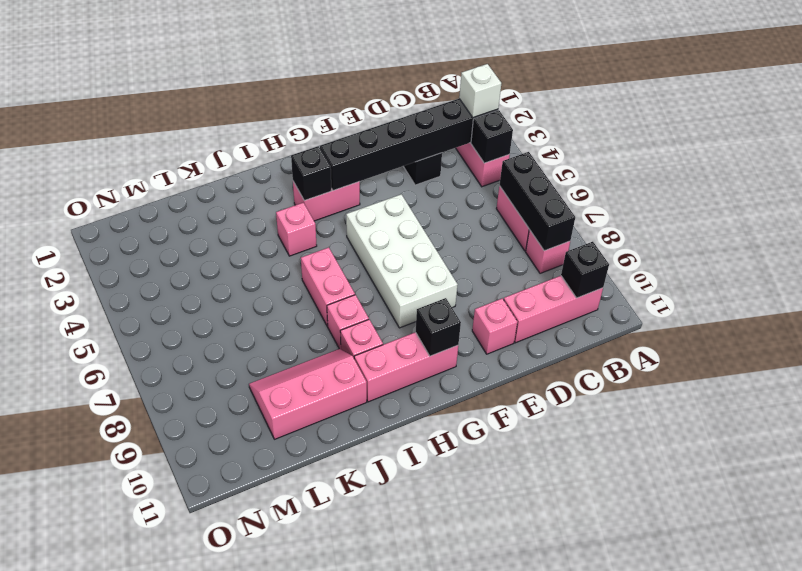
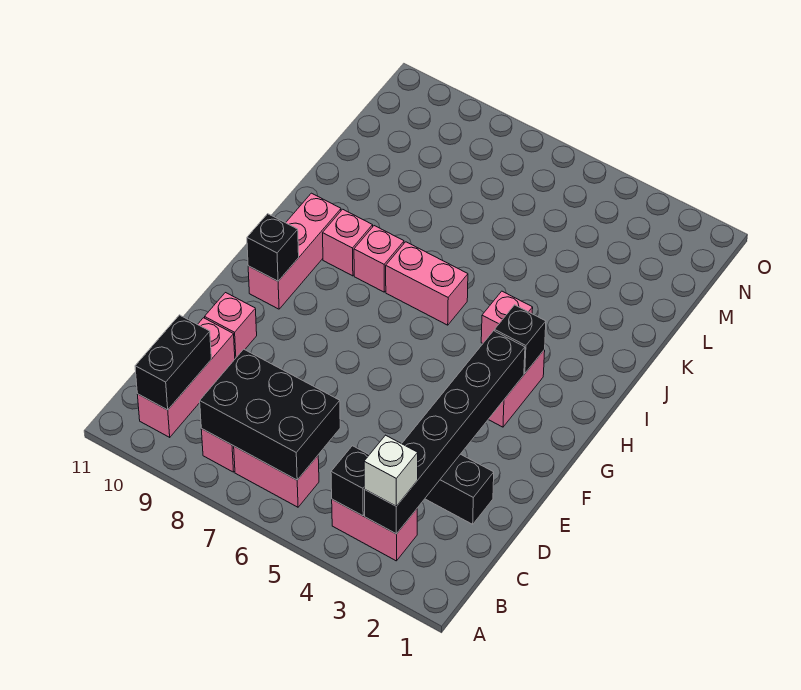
black brick B6:B8 level 2 -> black brick B6:C8 level 2
black brick B10 level 2 -> black brick B10:C10 level 2
white brick F5:G8 level 1 -> none
pink slope J9:L10 level 1 top 10 -> none

